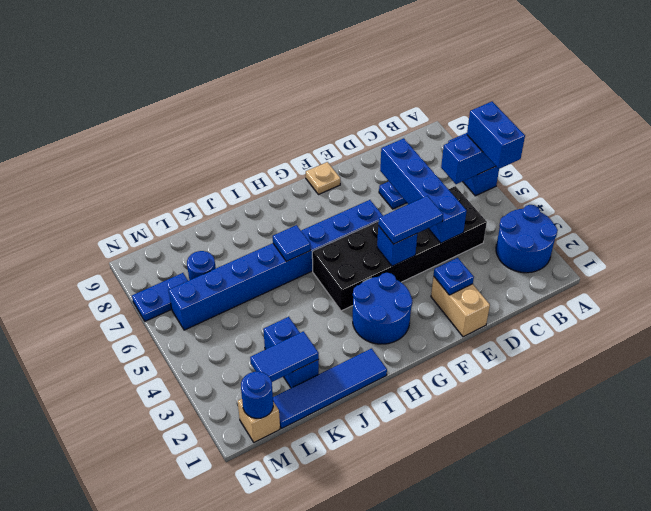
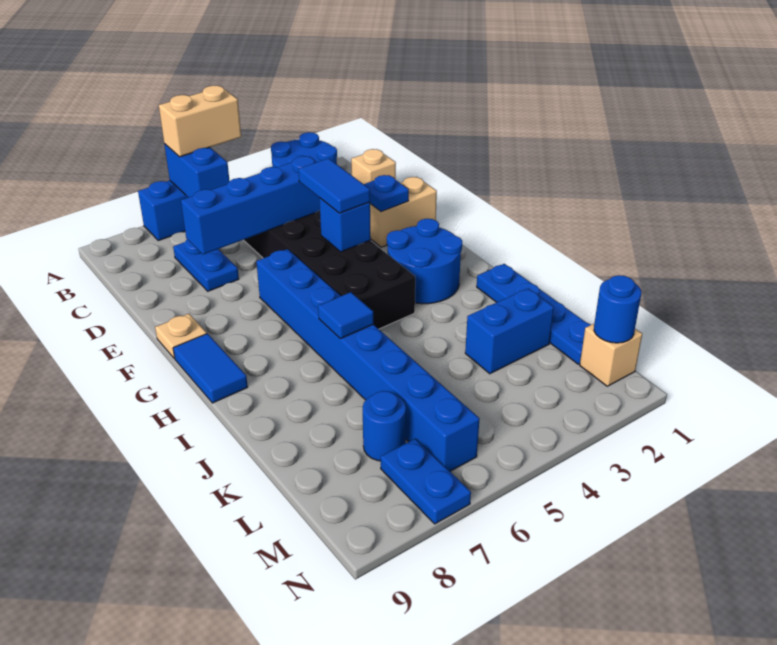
blue brick A5:A6 level 3 -> tan brick A5:A6 level 3
none -> tan brick C1 level 1
blue tile I1:L1 level 1 -> blue plate I1:L1 level 1
blue tile K2:L2 level 2 -> blue tile G9:H9 level 1

